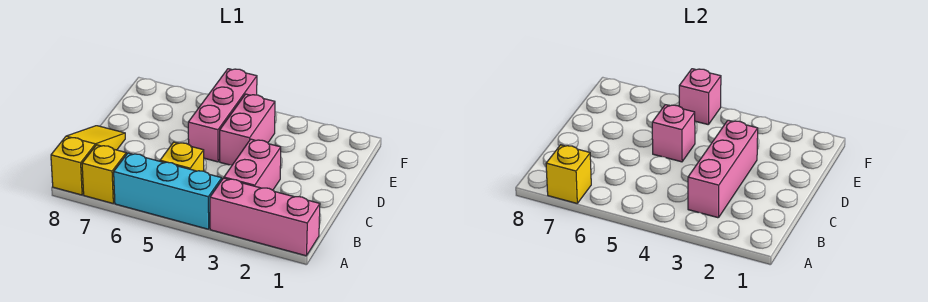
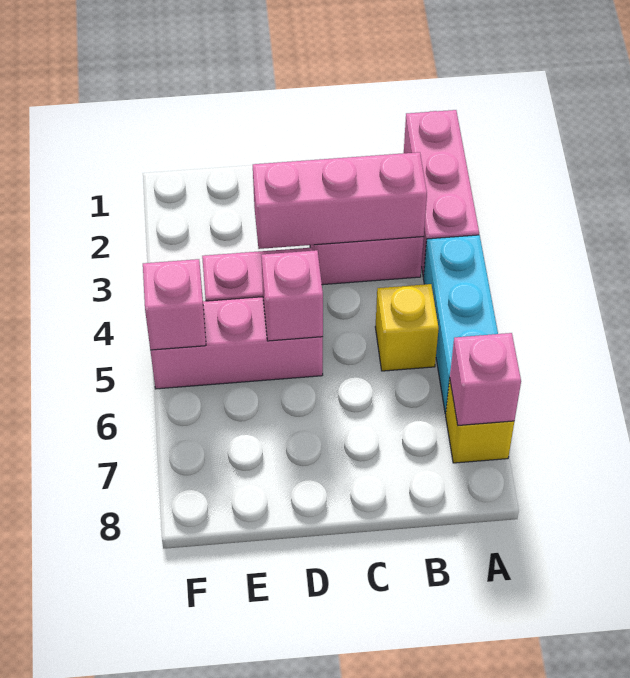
yellow brick A7 level 2 -> pink brick A7 level 2
yellow slope A8:C8 level 1 top A -> none

